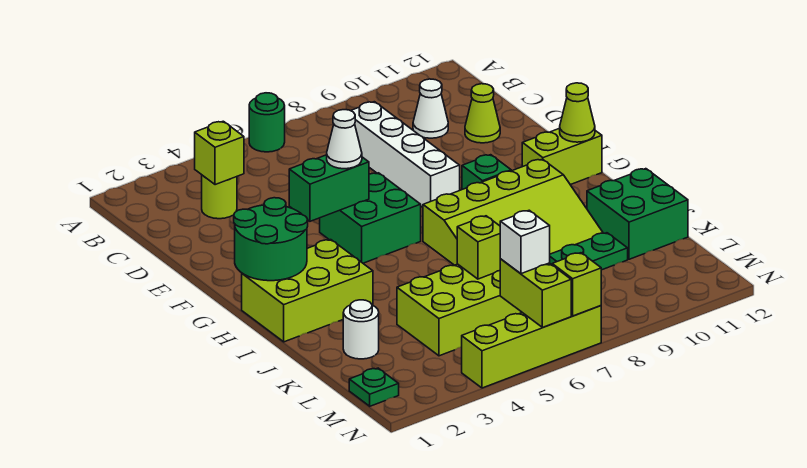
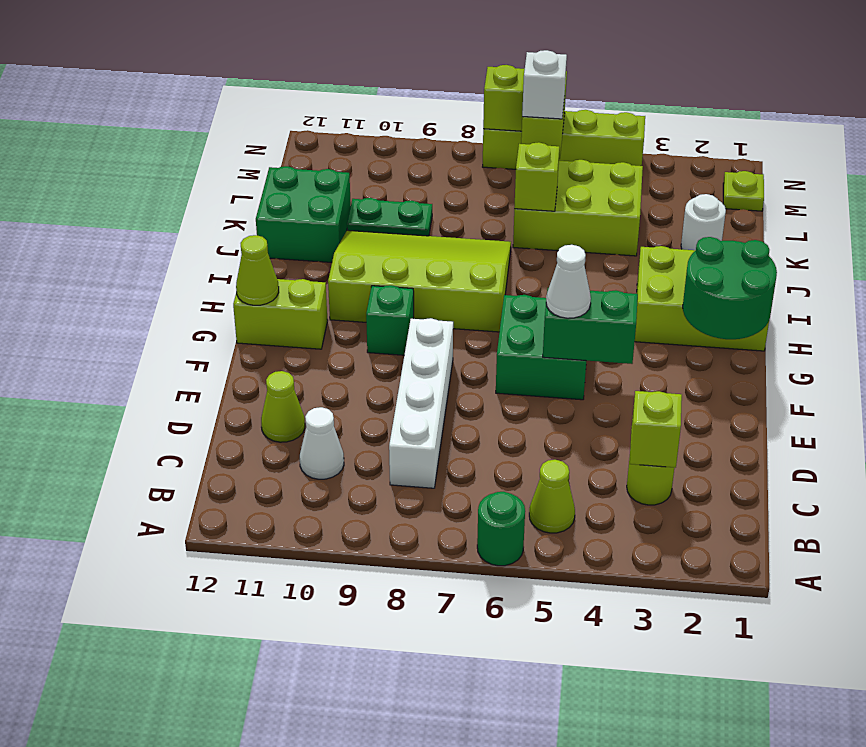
none -> lime cone B5 level 1
green plate M1 level 1 -> lime plate M1 level 1

